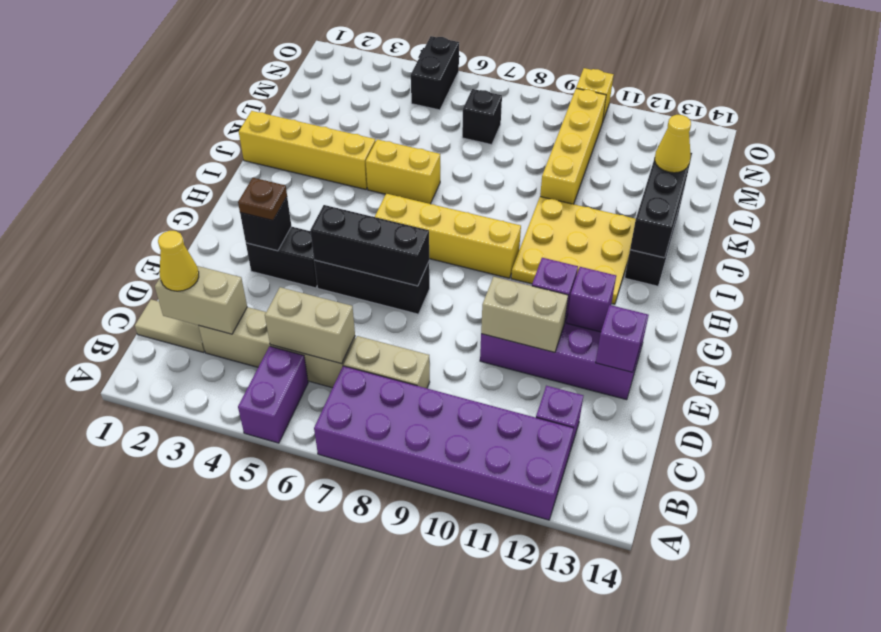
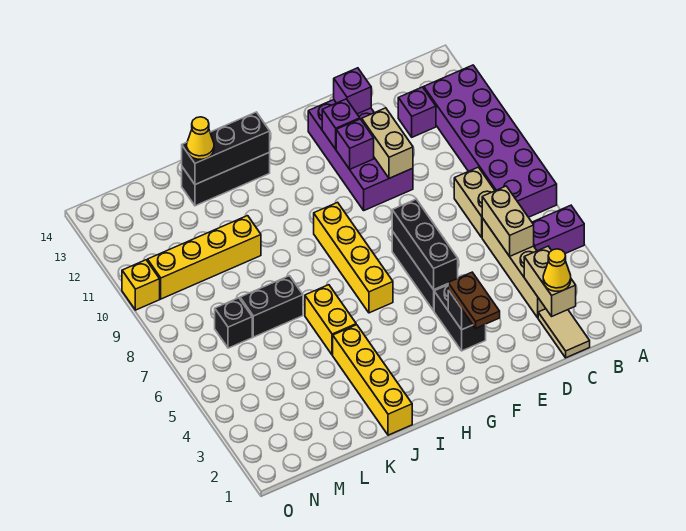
brown plate F3 level 3 -> brown plate F2:F3 level 3
yellow plate H10:J12 level 1 -> none
black brick N5:O5 level 1 -> black brick K7:L7 level 1

